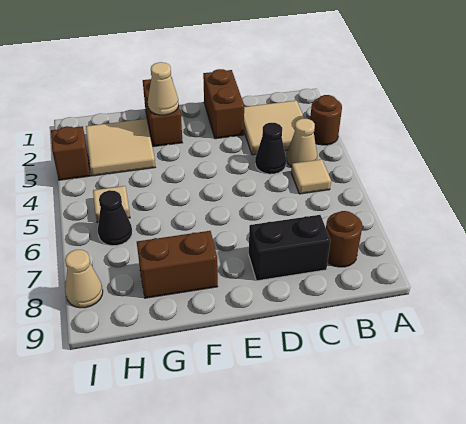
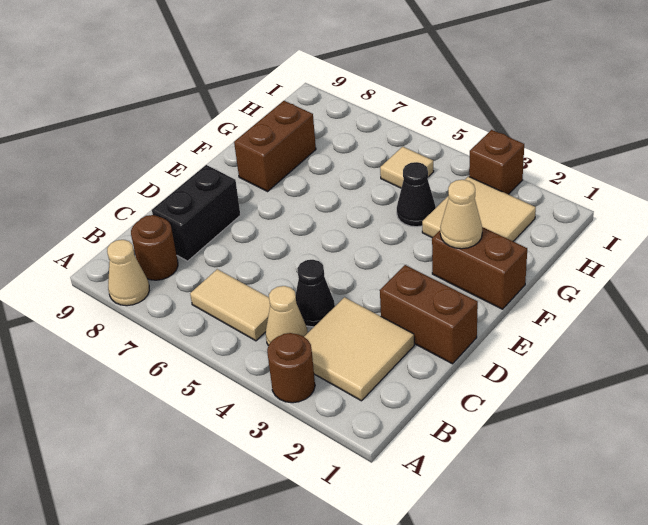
tan tile B5 level 1 -> tan tile B5:B6 level 1
black cone H6 level 1 -> black cone G4 level 1
tan cone I8 level 1 -> tan cone A8 level 1

